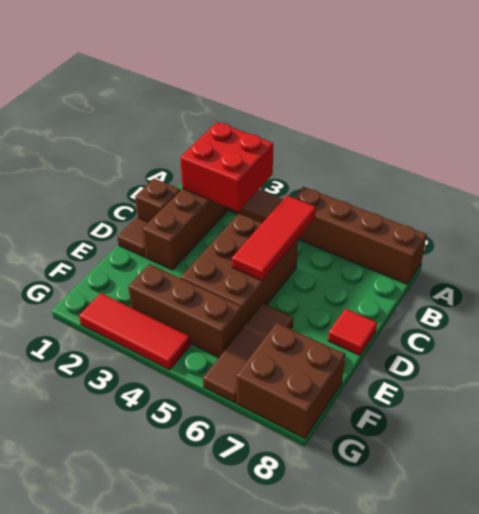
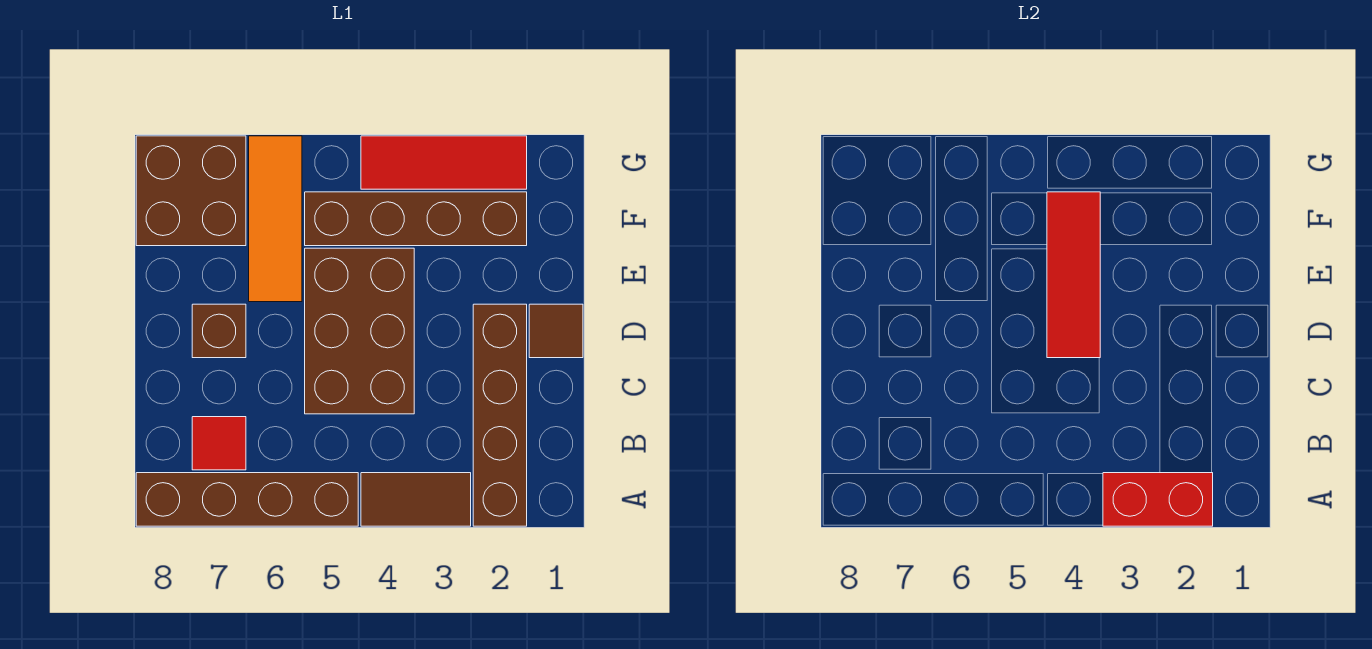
red brick A2:B3 level 2 -> red brick A2:A3 level 2
red tile B5:D5 level 2 -> red tile D4:F4 level 2
brown brick C1 level 1 -> brown brick D7 level 1
red tile D8 level 1 -> red tile B7 level 1
brown tile E6:G6 level 1 -> orange tile E6:G6 level 1
brown brick F3:F5 level 1 -> brown brick F2:F5 level 1

